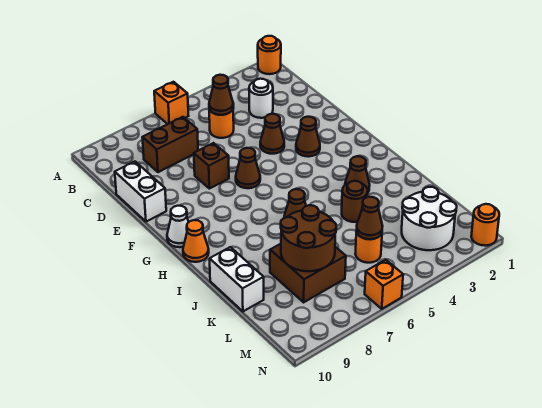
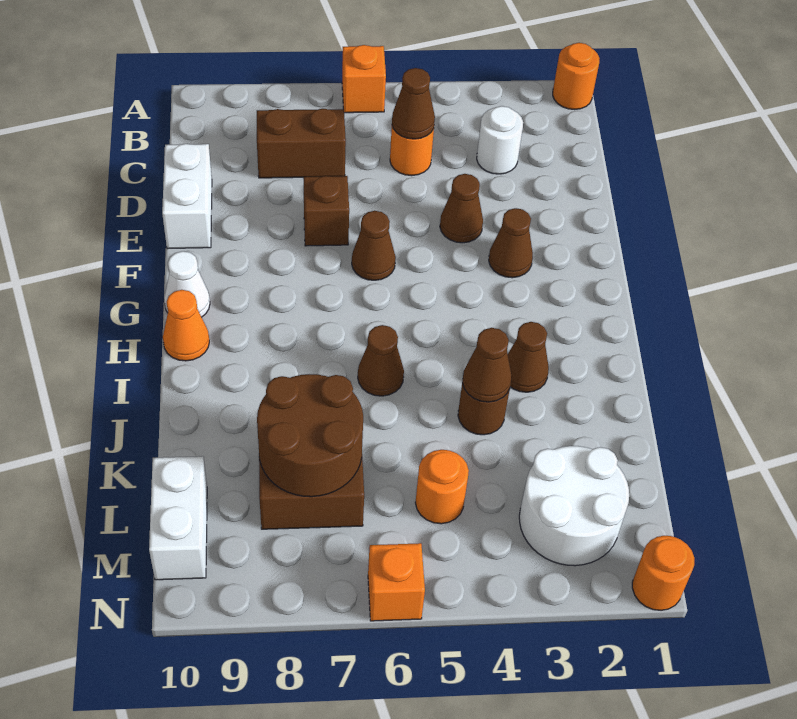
white brick J10:K10 level 1 -> white brick L10:M10 level 1
brown cone L5 level 2 -> brown cone J4 level 2

